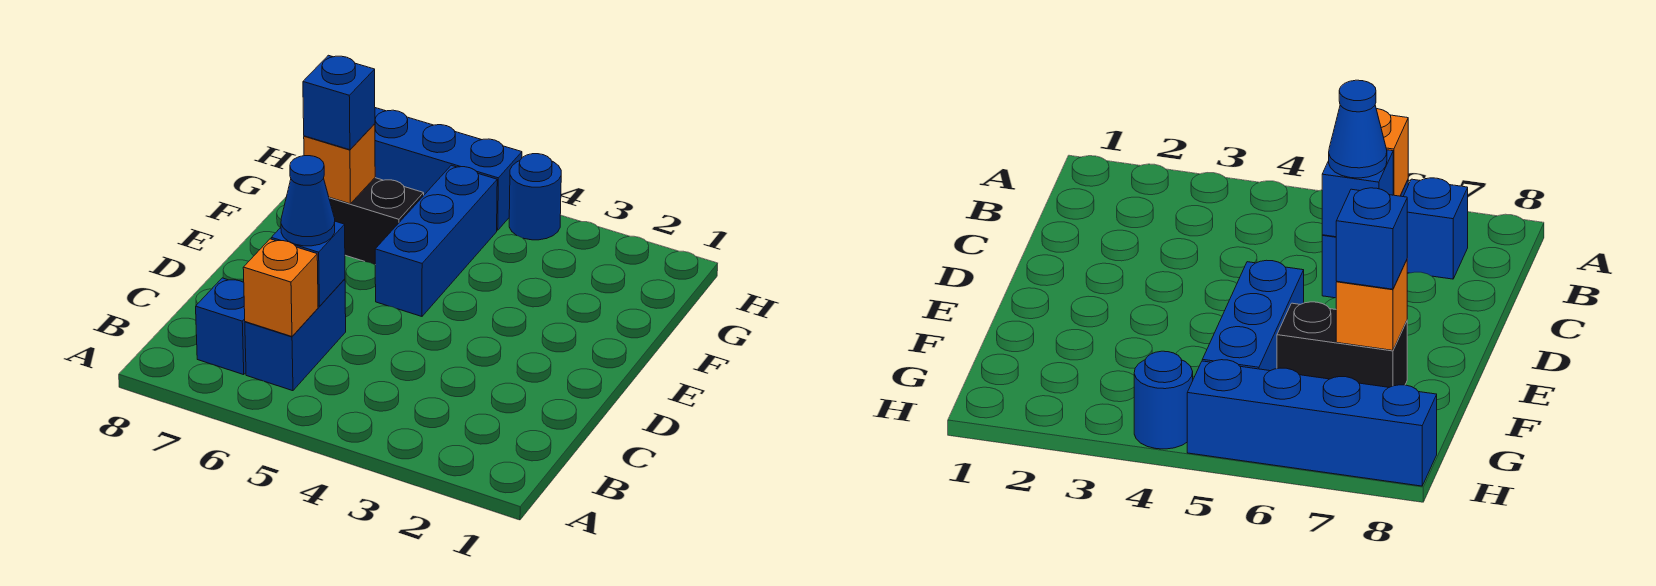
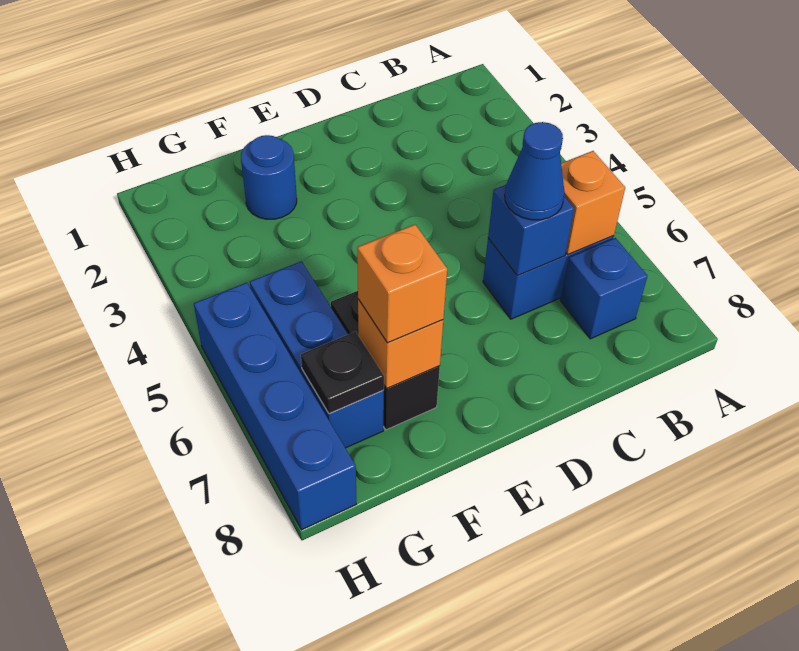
blue brick E5:G5 level 1 -> blue brick G5:G7 level 1
blue brick F7 level 3 -> orange brick F7 level 3
none -> black plate G7 level 2
blue round brick H4 level 1 -> blue round brick F2 level 1

